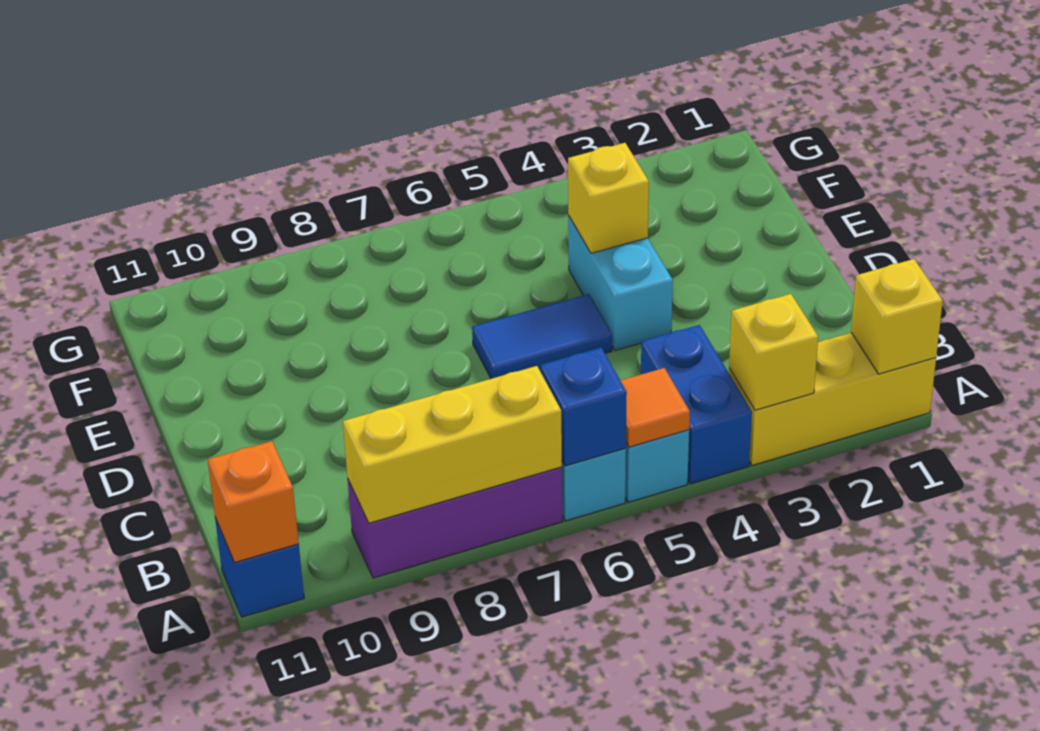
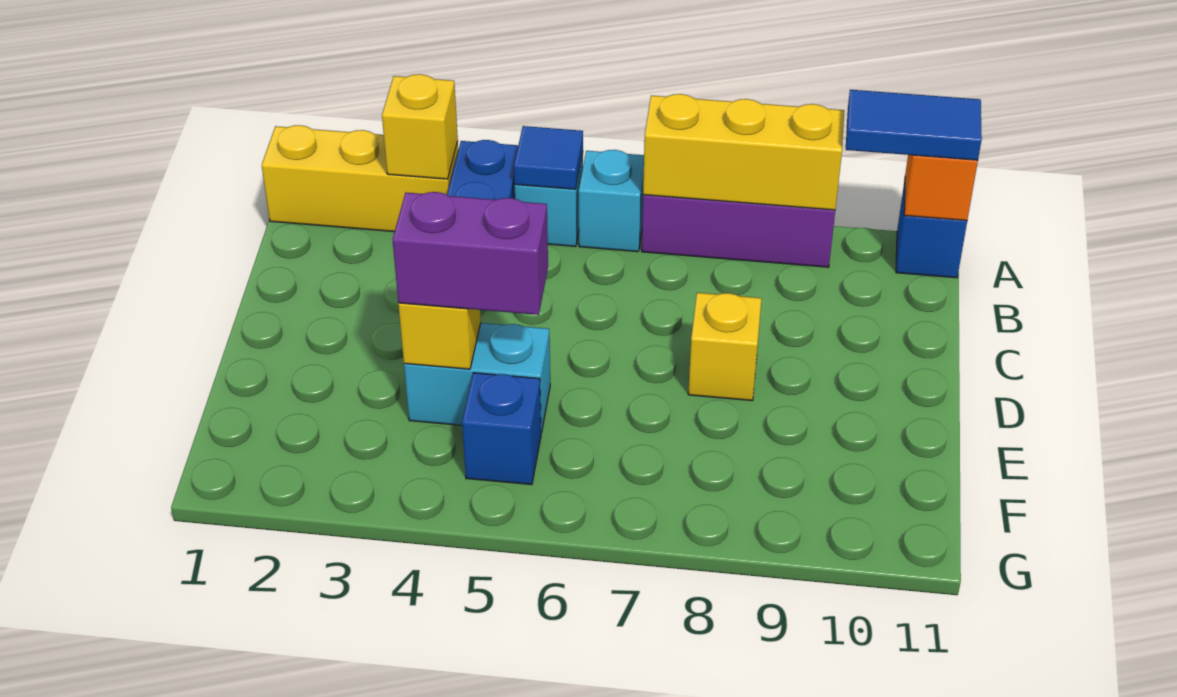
yellow brick A1 level 2 -> yellow brick D8 level 1
orange tile A5 level 2 -> blue tile A5 level 2
blue brick A6 level 2 -> blue brick F5 level 1
cyan brick D4:E4 level 1 -> cyan brick E4:E5 level 1
blue tile D5:D6 level 1 -> blue tile A10:A11 level 3
none -> purple brick E4:E5 level 3

